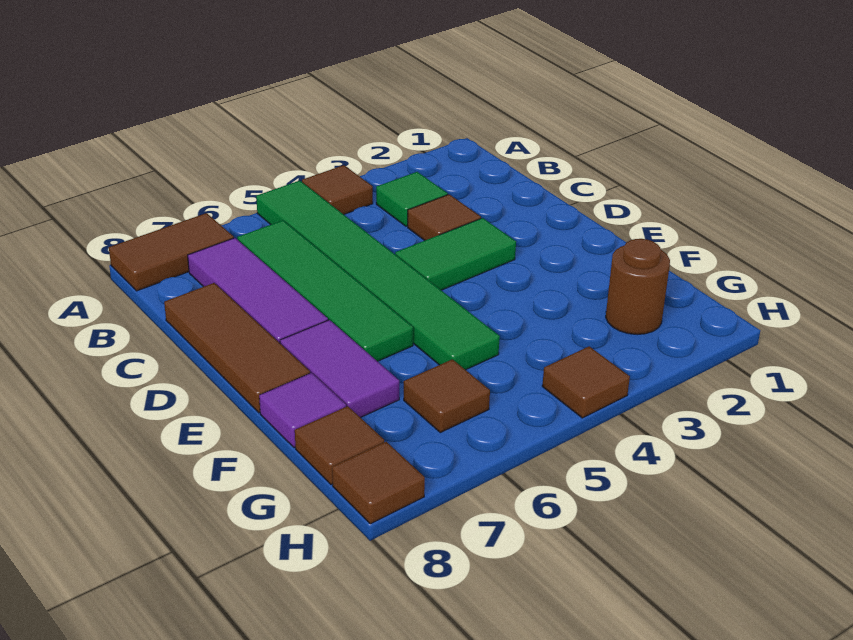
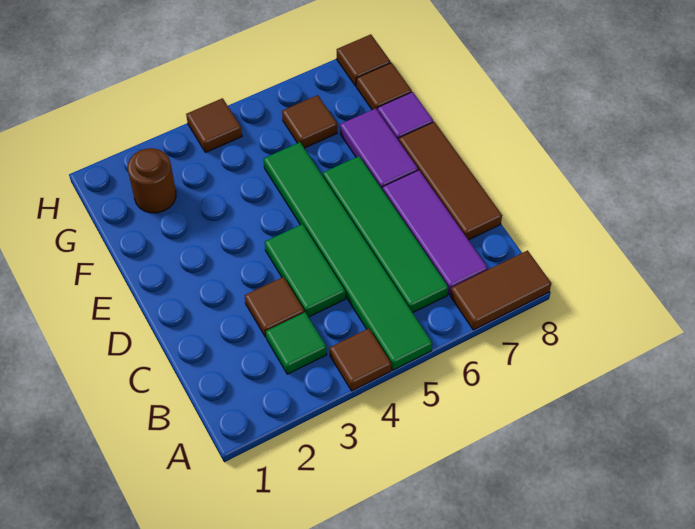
green tile D3:D4 level 1 -> green tile C4:D4 level 1

